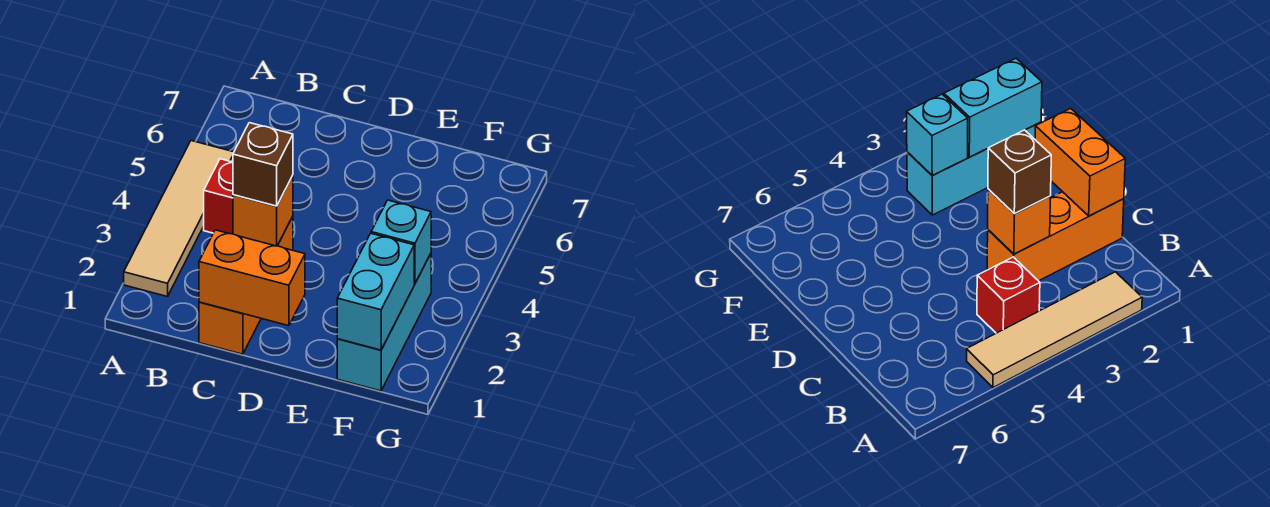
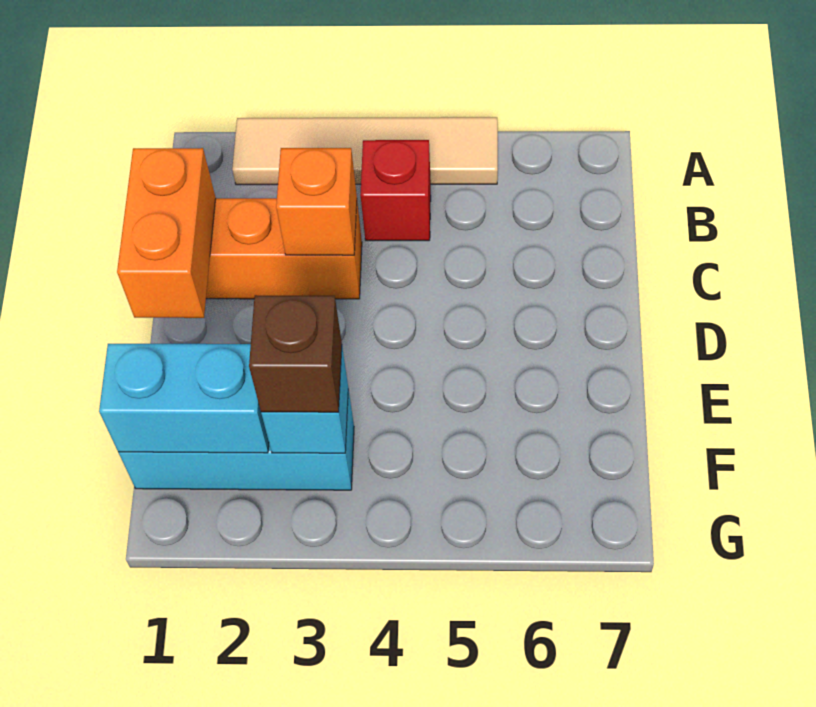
brown brick C3 level 3 -> brown brick F3 level 3

